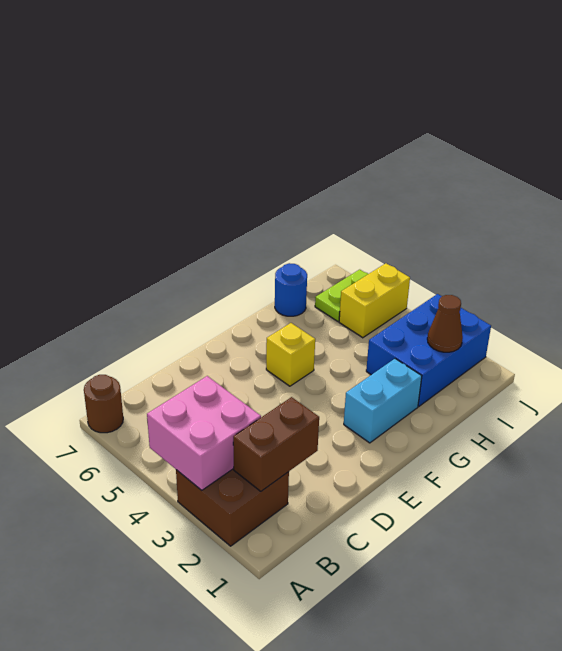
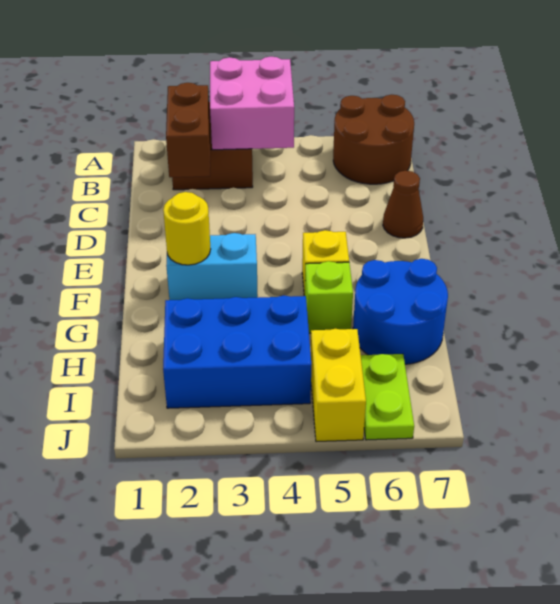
brown round brick A7 level 1 -> brown round brick A6:B7 level 1
cyan brick F2:G2 level 1 -> cyan brick F2:F3 level 1
none -> yellow round brick F2 level 2
none -> lime brick G5 level 1
blue brick H2:J3 level 1 -> blue brick H2:I4 level 1
blue round brick H7 level 1 -> blue round brick G6:H7 level 1
brown cone I2 level 2 -> brown cone D7 level 1

